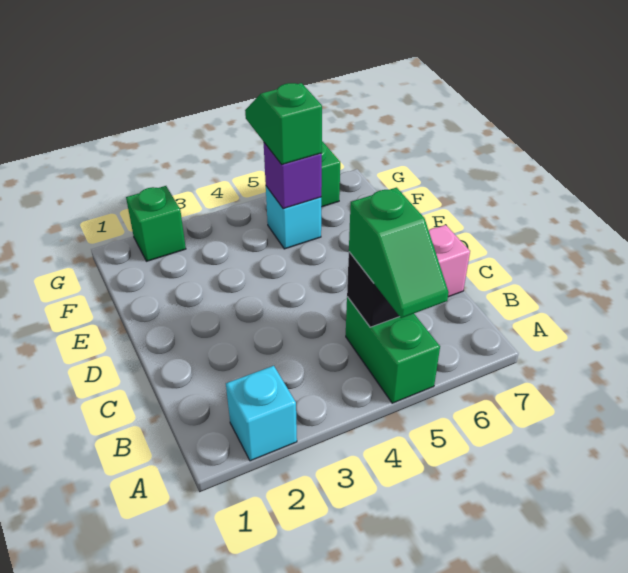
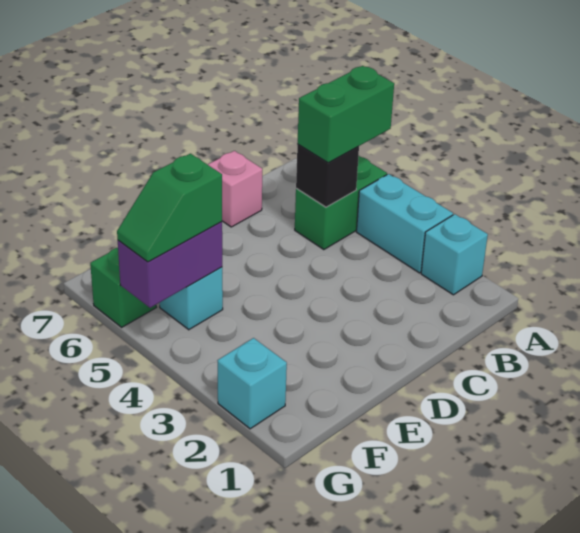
none -> cyan brick A3:A4 level 1
green slope A5:B5 level 3 top B -> green brick A5:B5 level 3
purple brick F5 level 2 -> purple brick F5:G5 level 2
green brick G2 level 1 -> cyan brick G2 level 1

